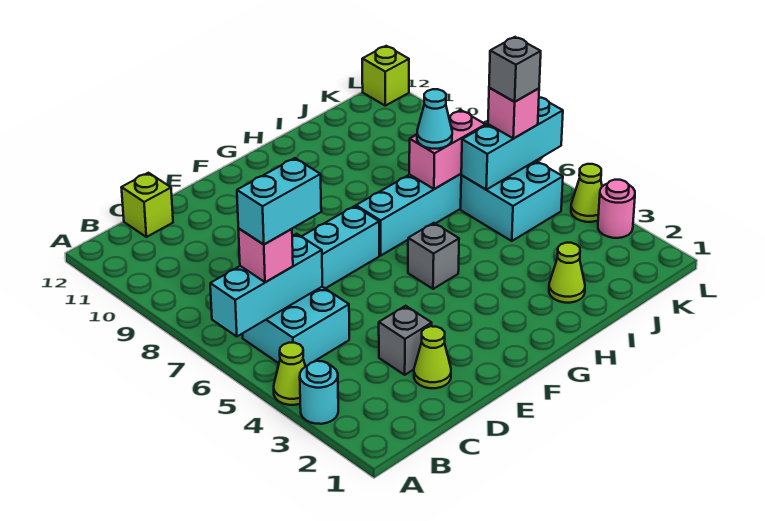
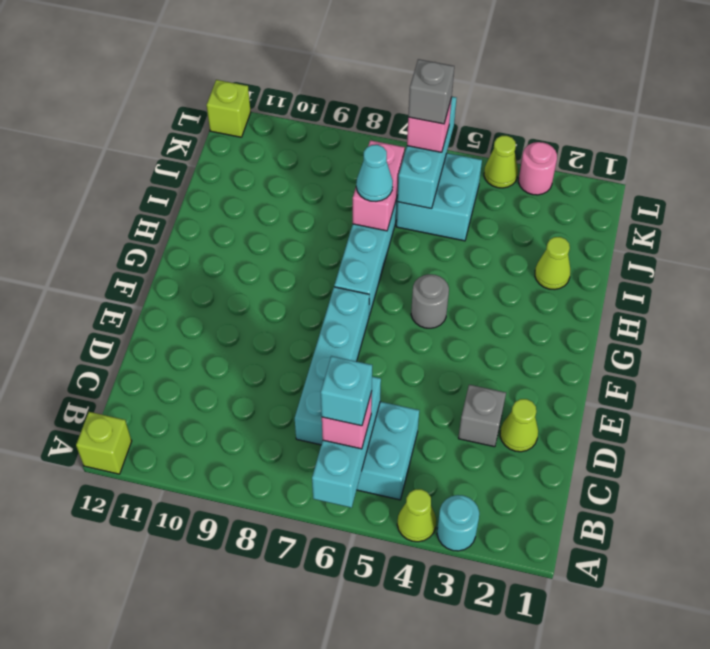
cyan brick B6:C6 level 4 -> cyan brick B6 level 4
lime brick C12 level 1 -> lime brick A12 level 1
grey brick G5 level 1 -> grey round brick G5 level 1

